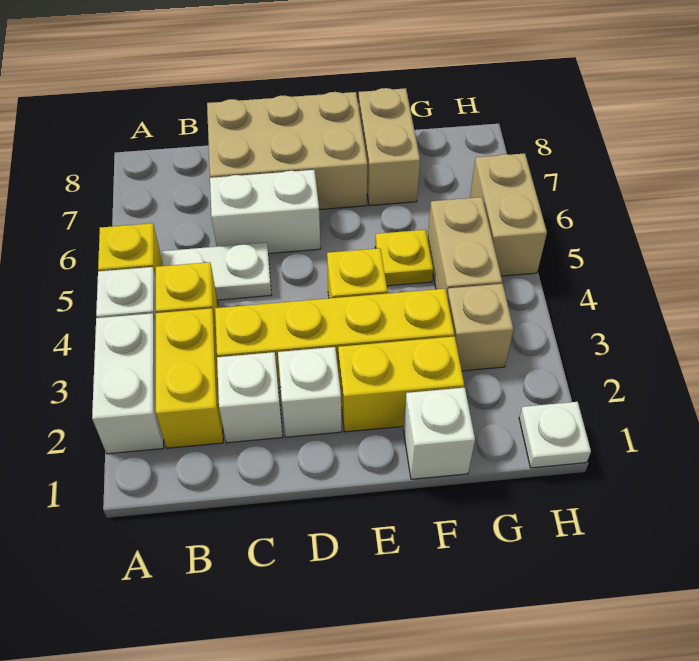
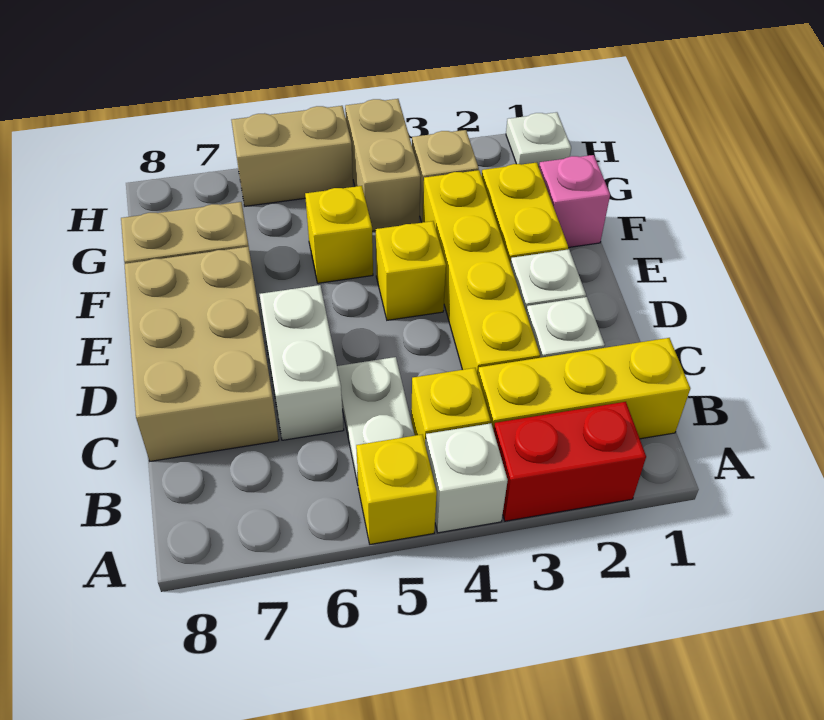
white brick A2:A3 level 1 -> red brick A2:A3 level 1
yellow brick B2:B3 level 1 -> yellow brick B1:B3 level 1
white brick F1 level 1 -> pink brick F1 level 1
yellow plate F5 level 1 -> yellow brick F5 level 1
tan brick G4:G5 level 1 -> tan brick G4:H4 level 1

